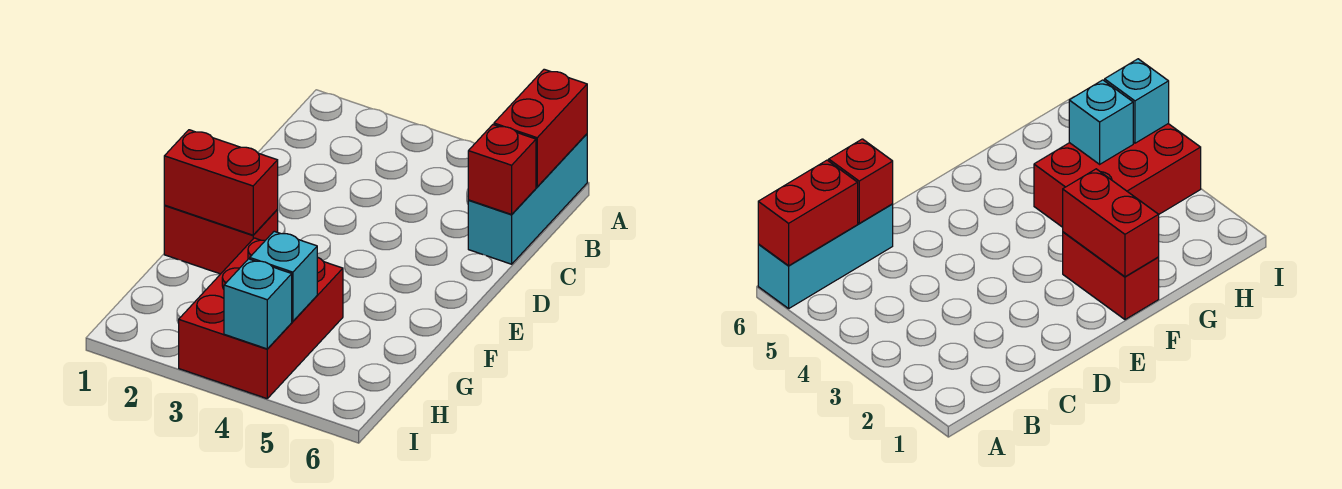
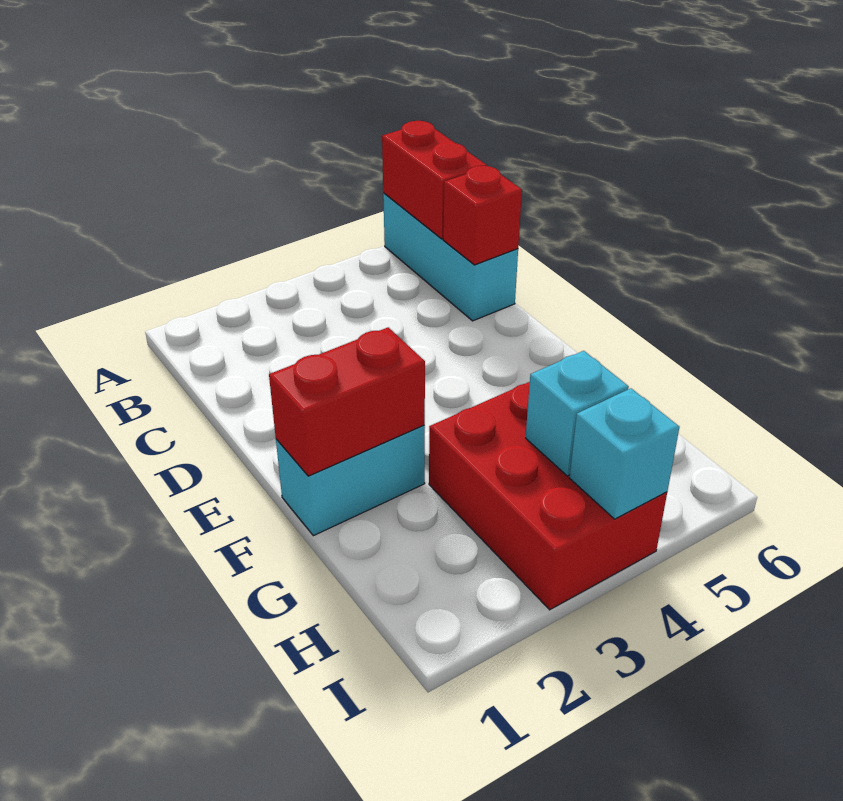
red brick F1:F2 level 1 -> cyan brick F1:F2 level 1

